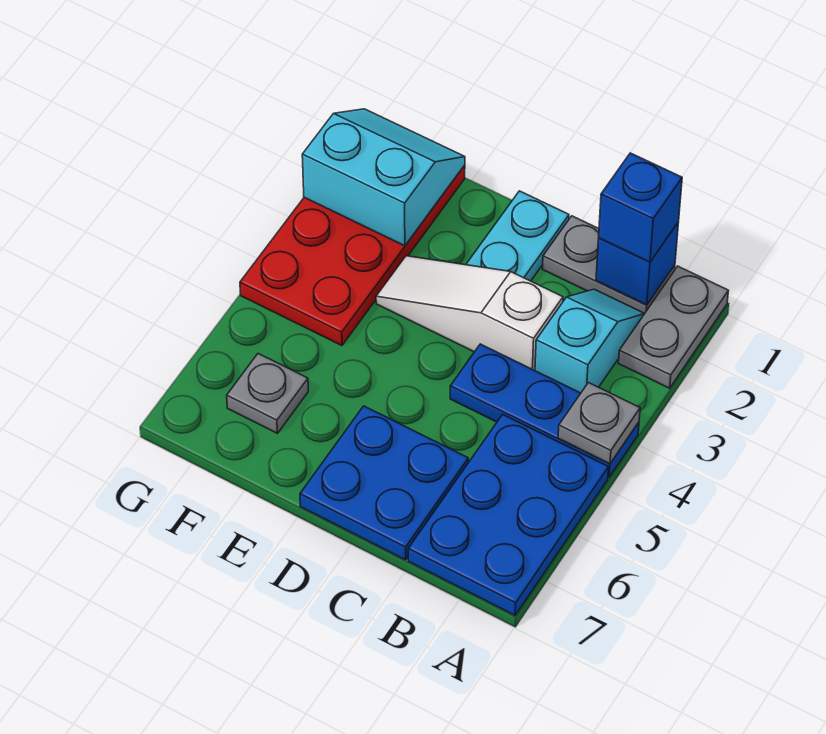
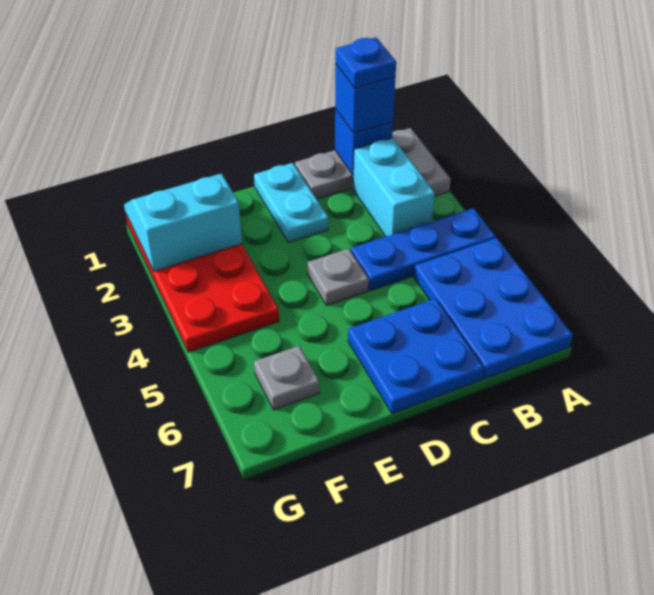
grey plate A4 level 2 -> grey plate D4 level 1
none -> blue plate B1 level 4
cyan slope B2:B3 level 1 top 3 -> cyan brick B2:B3 level 1
white slope C3:E3 level 1 top C -> none

